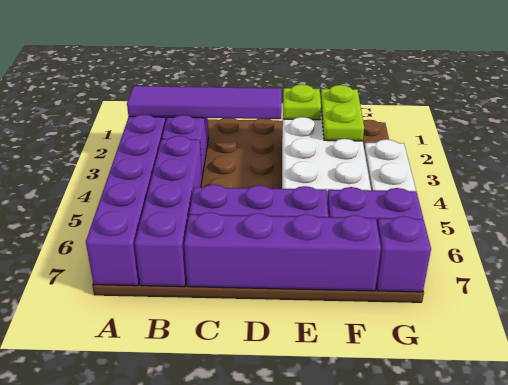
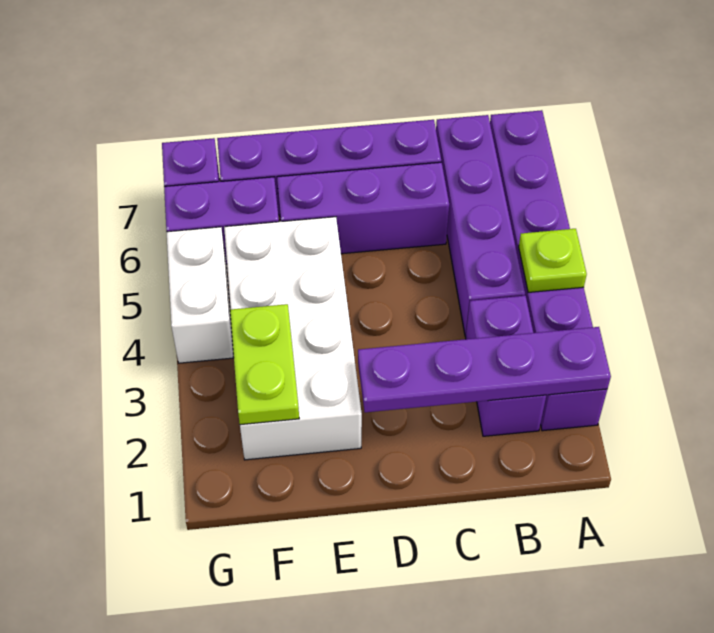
purple tile A2:D2 level 2 -> purple plate A2:D2 level 2
lime plate E2 level 2 -> lime plate A4 level 2

